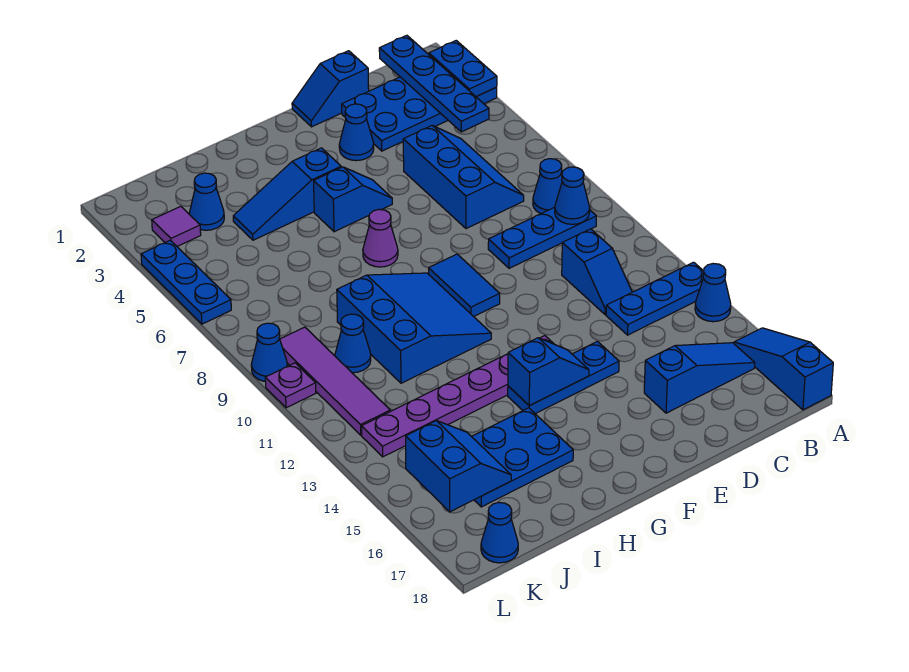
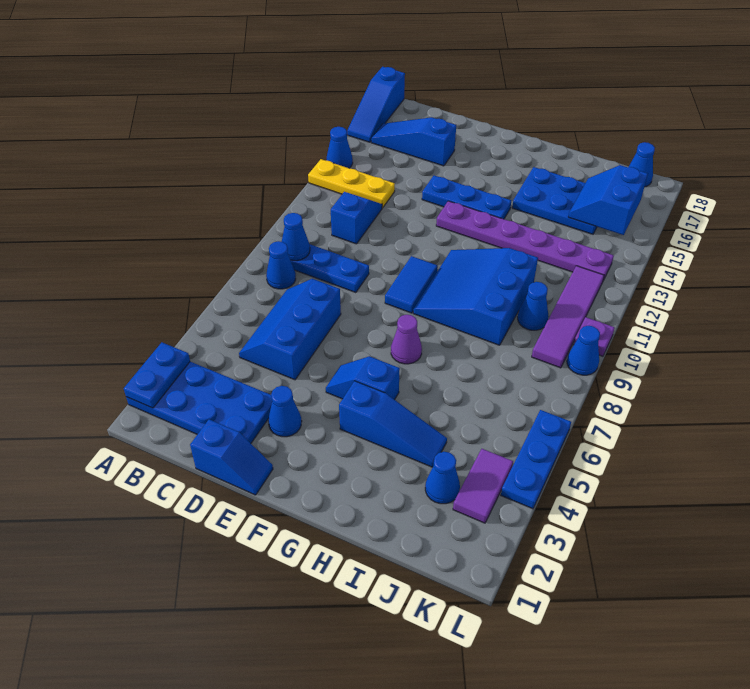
blue plate A13:C13 level 1 -> yellow plate A13:C13 level 1
blue plate B1:B4 level 2 -> none
blue slope F14:G14 level 2 top G -> none
purple tile K3 level 1 -> purple tile K3:K4 level 1

